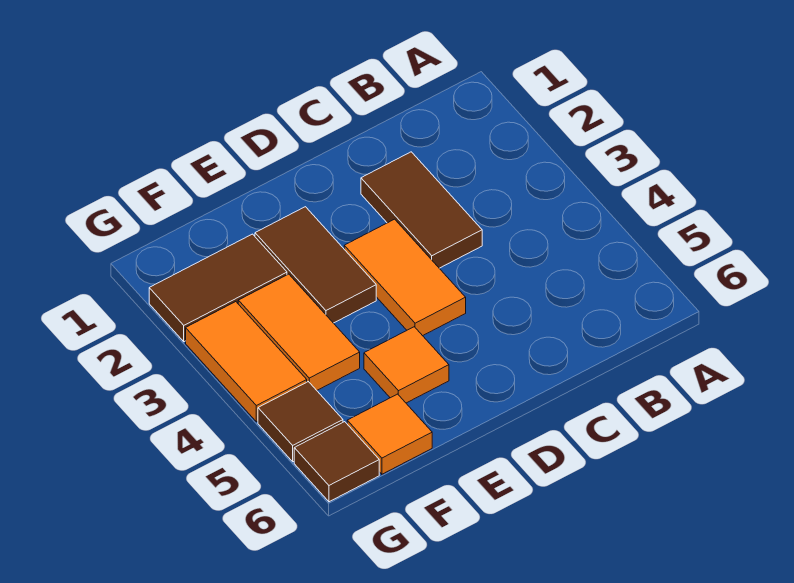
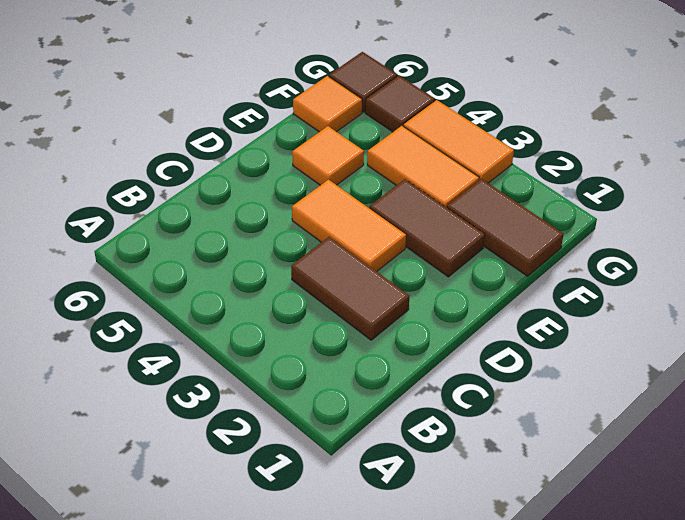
brown tile F2:G2 level 1 -> brown tile F1:F2 level 1

